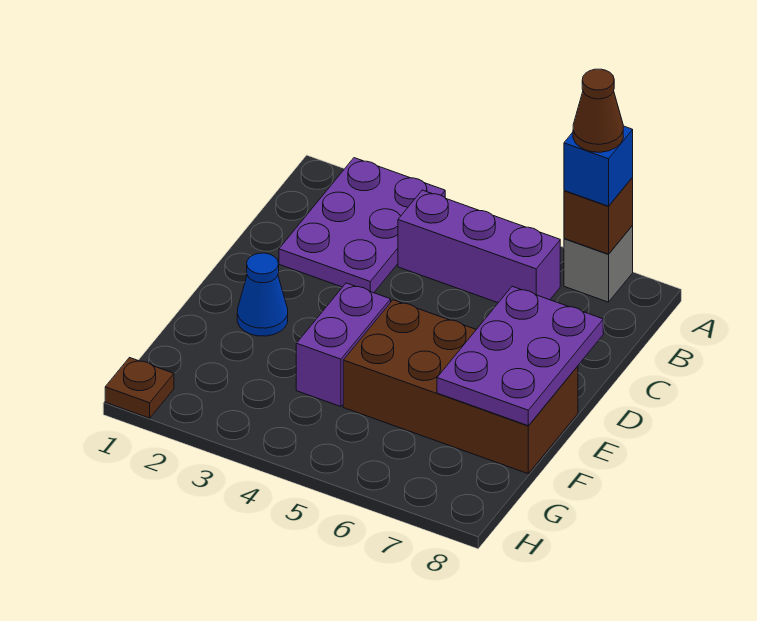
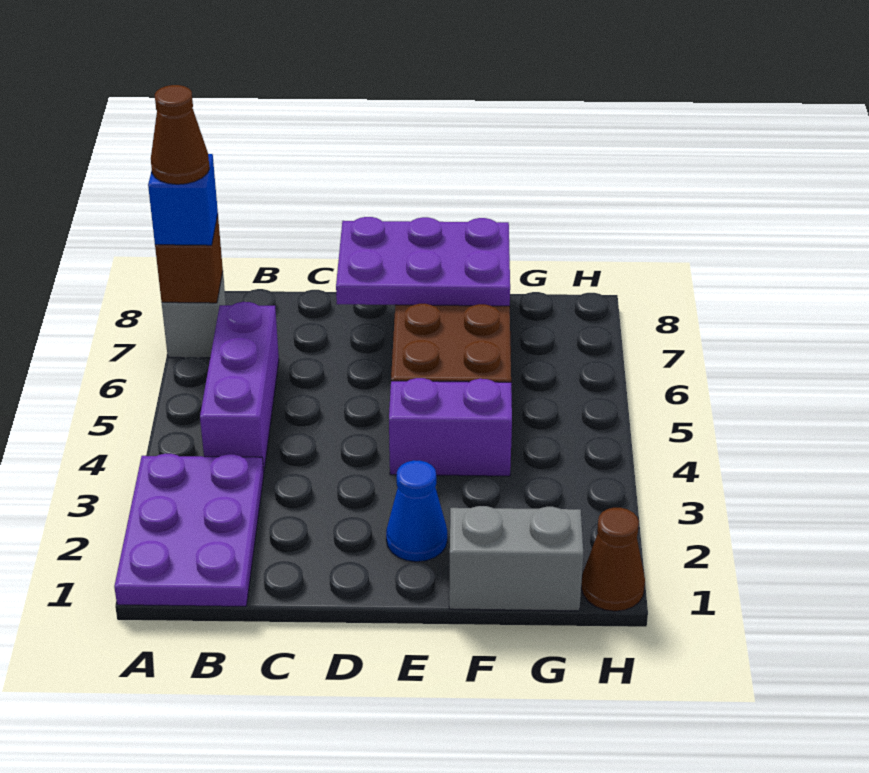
purple plate A2:C3 level 1 -> purple plate A1:B3 level 1
none -> grey brick F1:G1 level 1
brown plate H1 level 1 -> brown cone H1 level 1

